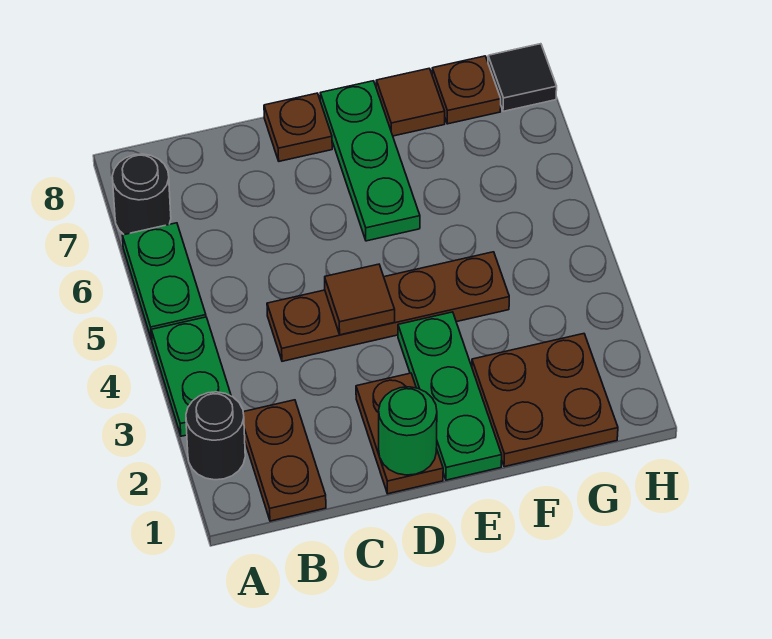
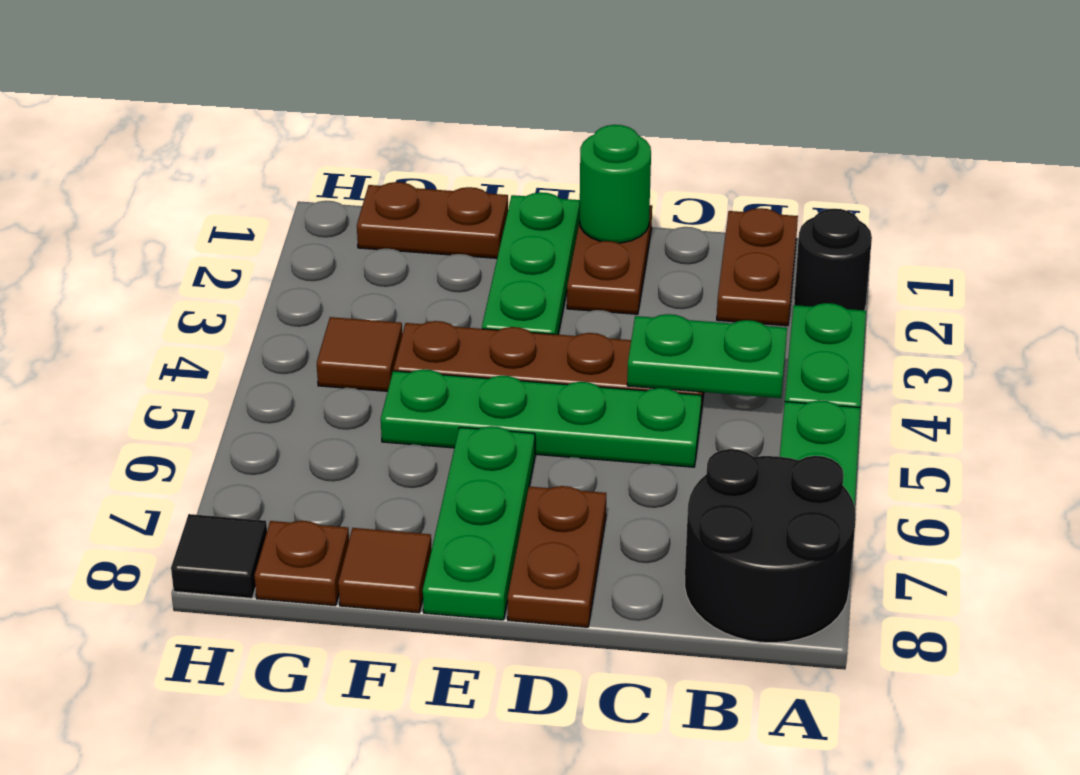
black round brick A7 level 1 -> black round brick A7:B8 level 1
none -> green plate B4:C4 level 2
none -> green plate C5:F5 level 1
brown tile D4 level 2 -> brown tile G4 level 1
brown plate D8 level 1 -> brown plate D7:D8 level 1
brown plate F1:G2 level 1 -> brown plate F1:G1 level 1

